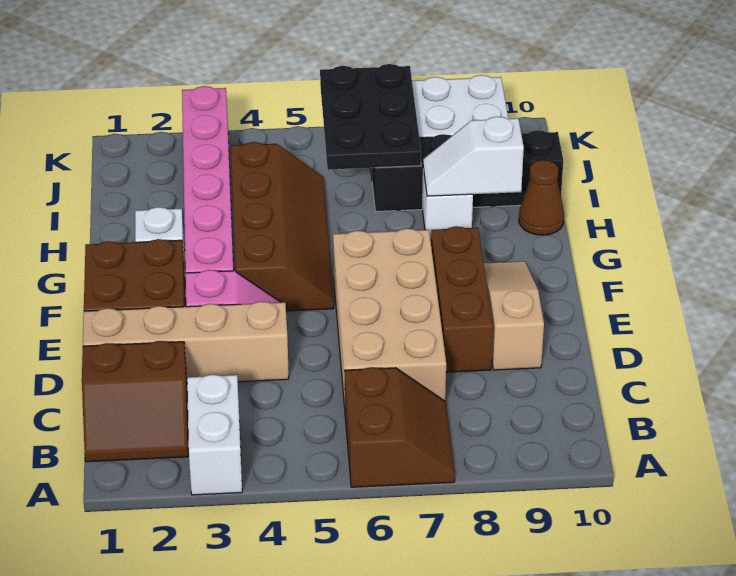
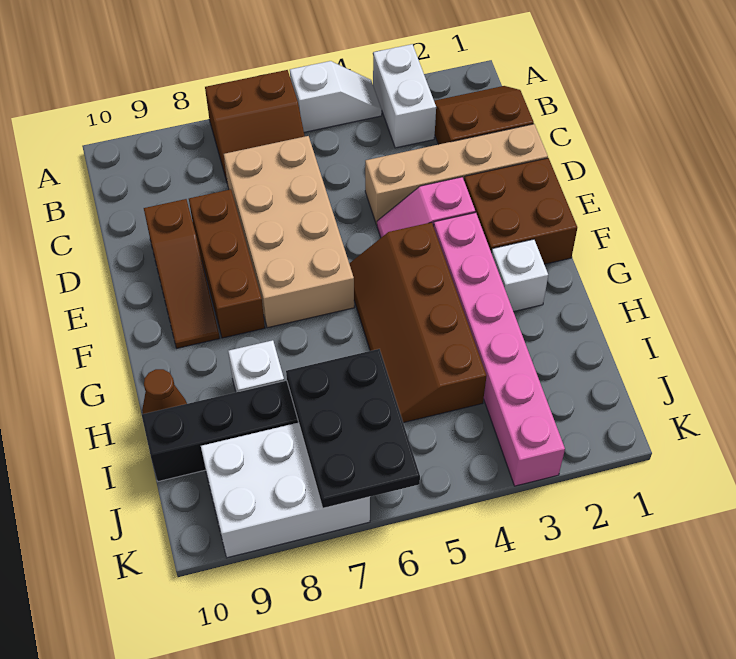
brown slope A6:B7 level 1 top 6 -> brown slope A6:B7 level 1 top A
tan slope D9:F9 level 1 top D -> brown slope D9:F9 level 1 top D
white slope H8:H9 level 2 top 9 -> white slope A4:A5 level 1 top 5

